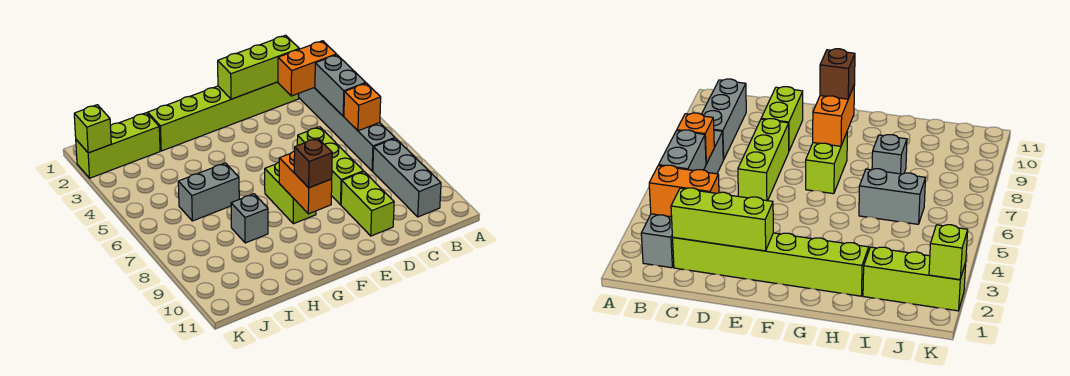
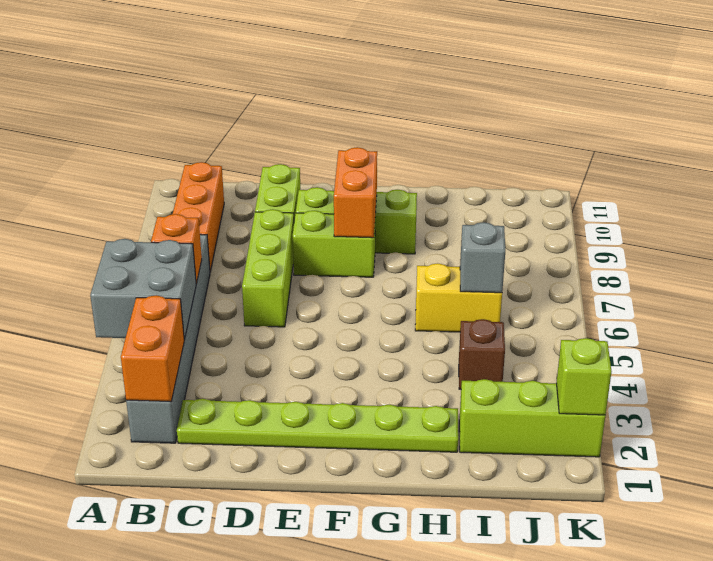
orange brick B3:C3 level 2 -> orange brick B2:B3 level 2
grey brick B4:B5 level 2 -> grey brick A4:B5 level 2
grey brick B8:B10 level 1 -> orange brick B8:B10 level 1
lime brick C2:H2 level 1 -> lime plate C2:H2 level 1
lime brick C2:E2 level 2 -> lime brick E9:G9 level 1
lime brick F7:F8 level 1 -> lime brick E8:F8 level 1
brown brick F9 level 3 -> brown brick I4 level 1
grey brick H6:I6 level 1 -> yellow brick H6:I6 level 1
grey brick H8 level 1 -> grey brick I6 level 2

